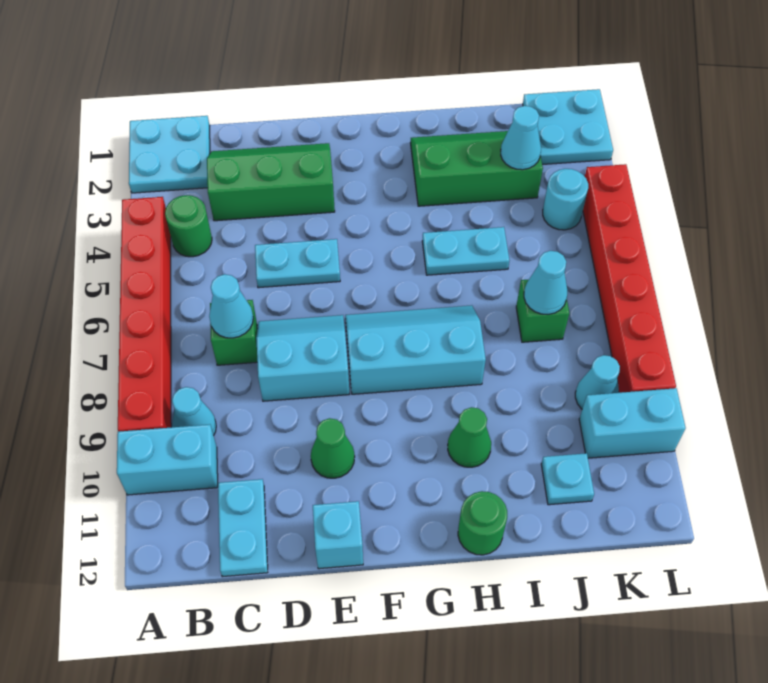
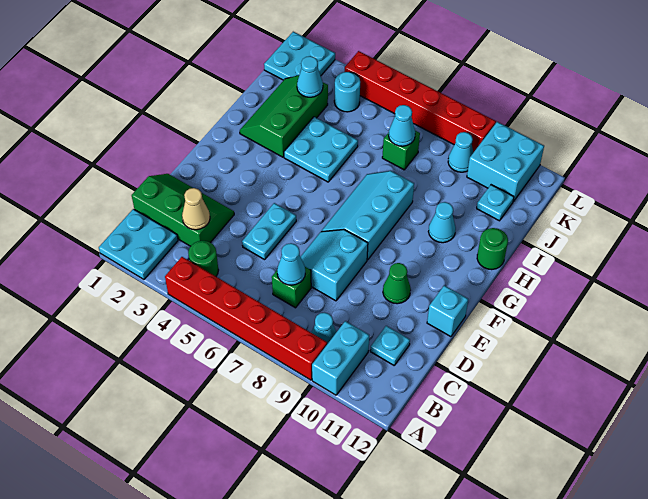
green slope C2:E3 level 1 top 3 -> green slope C1:D3 level 1 top C
none -> tan cone C3 level 2
cyan plate C11:C12 level 1 -> cyan plate C11 level 1
cyan plate H5:I5 level 1 -> cyan plate H4:I5 level 1
green cone H10 level 1 -> cyan cone H10 level 1
cyan brick K10:L10 level 1 -> cyan brick K10:L11 level 1

